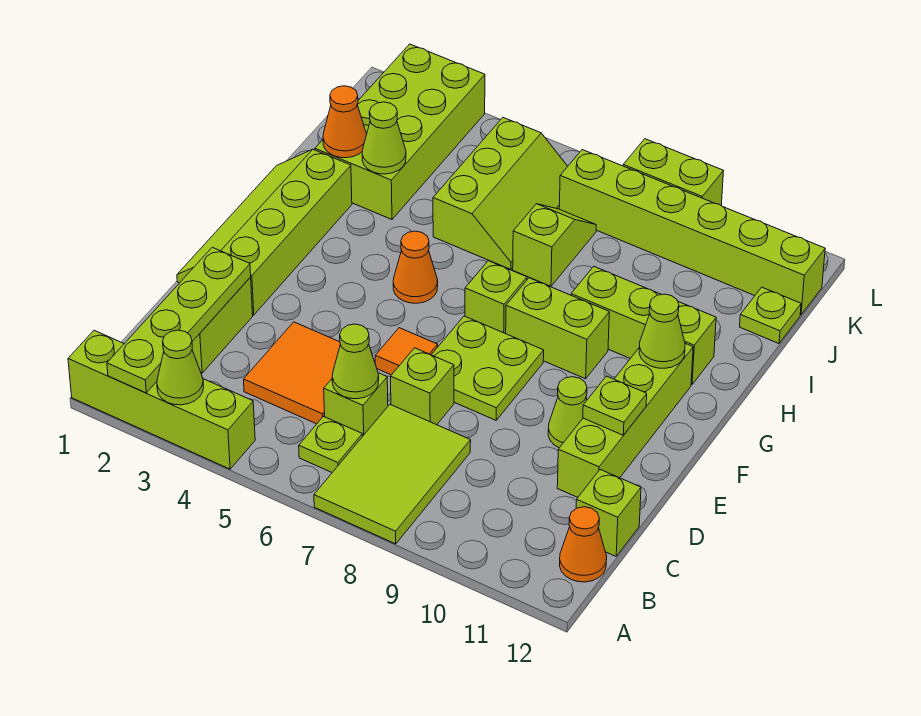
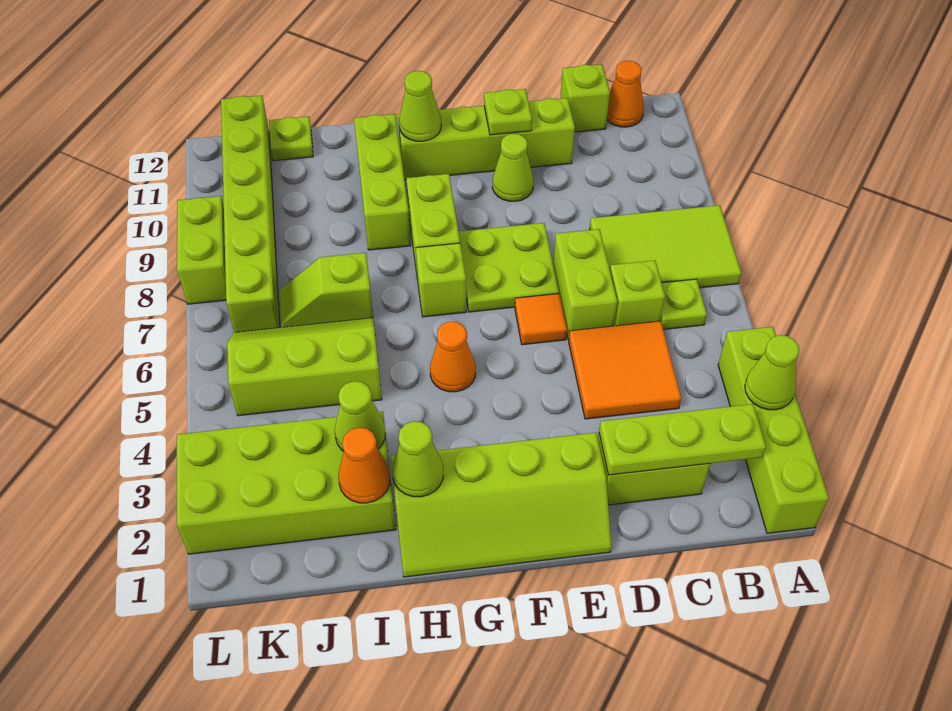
lime plate A2:D2 level 2 -> lime plate B2:D2 level 2
lime cone C6 level 2 -> lime cone H2 level 2
lime brick D7 level 1 -> lime brick D6:D7 level 1

